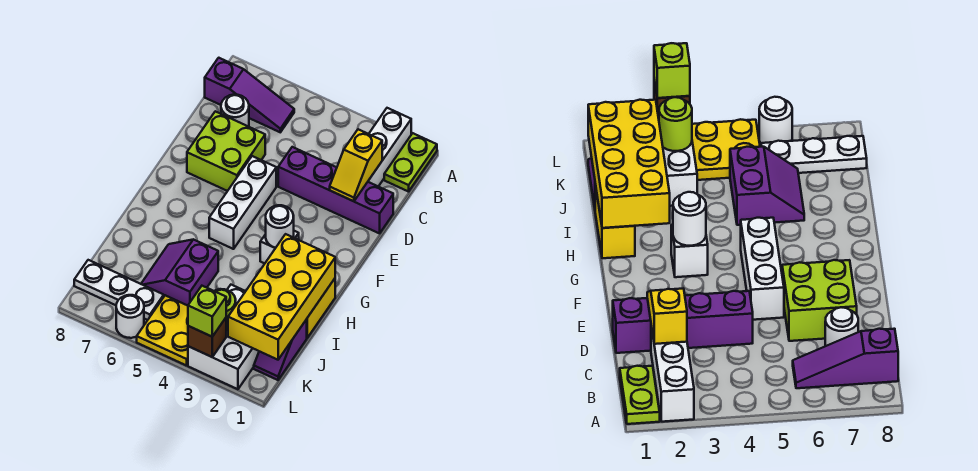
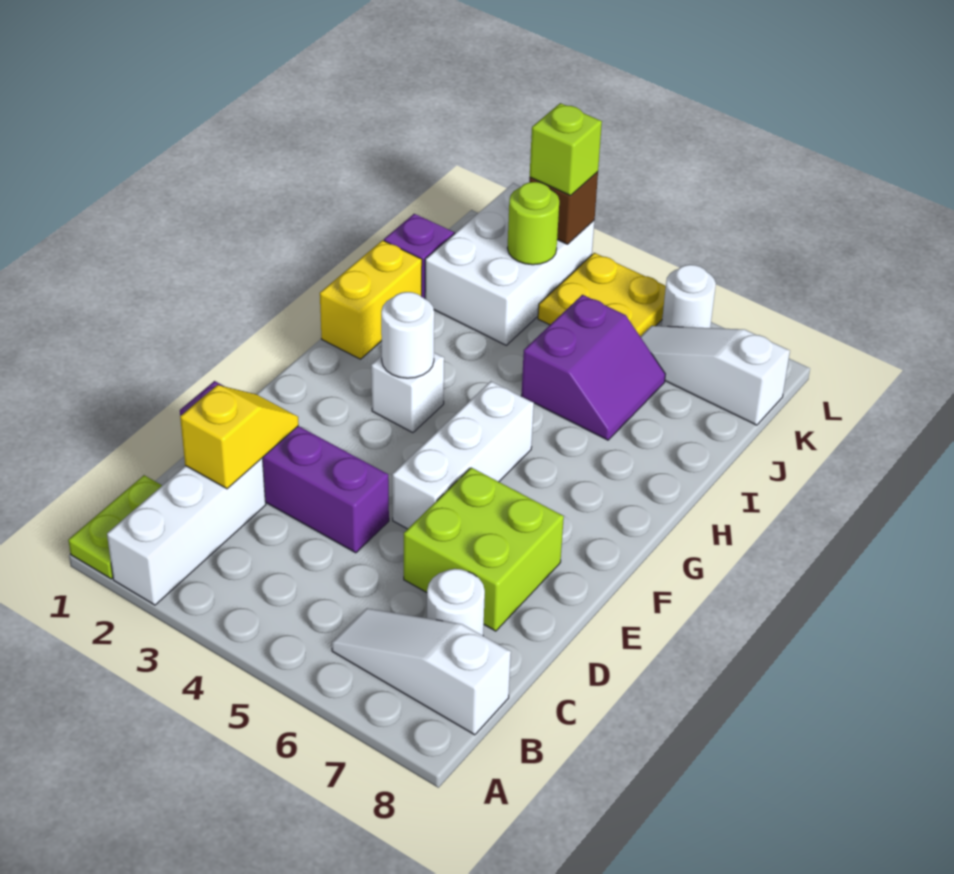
purple slope B6:B8 level 1 top 8 -> white slope B6:B8 level 1 top 8
yellow brick H1:K2 level 2 -> none
white plate K6:K8 level 1 -> white slope K6:K8 level 1 top 8

